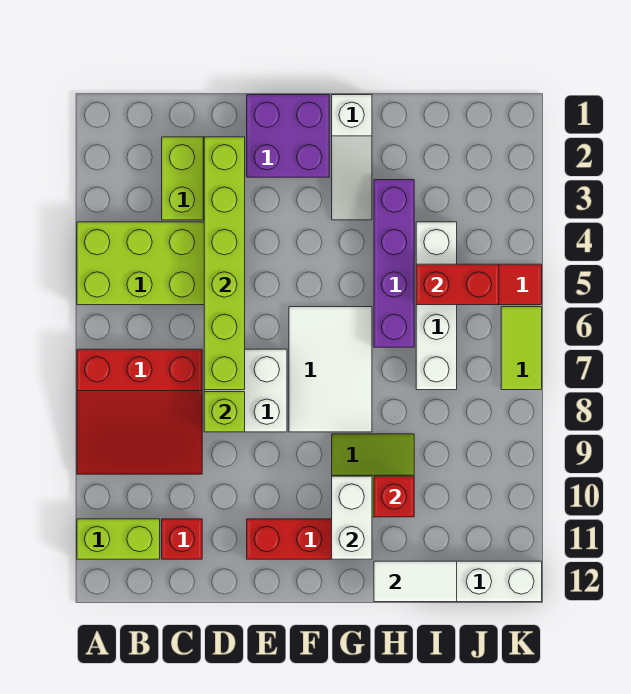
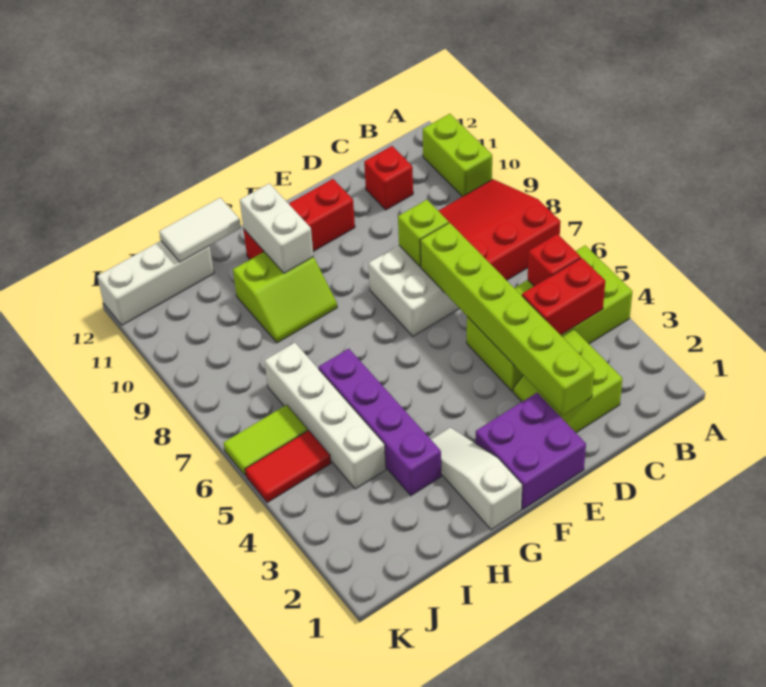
lime brick A11:B11 level 1 -> lime brick A10:A11 level 1
white tile F6:G8 level 1 -> none
red brick H10 level 2 -> red brick B5 level 2
red brick I5:J5 level 2 -> red brick B4:C4 level 2
lime tile K6:K7 level 1 -> lime tile J6:K6 level 1

